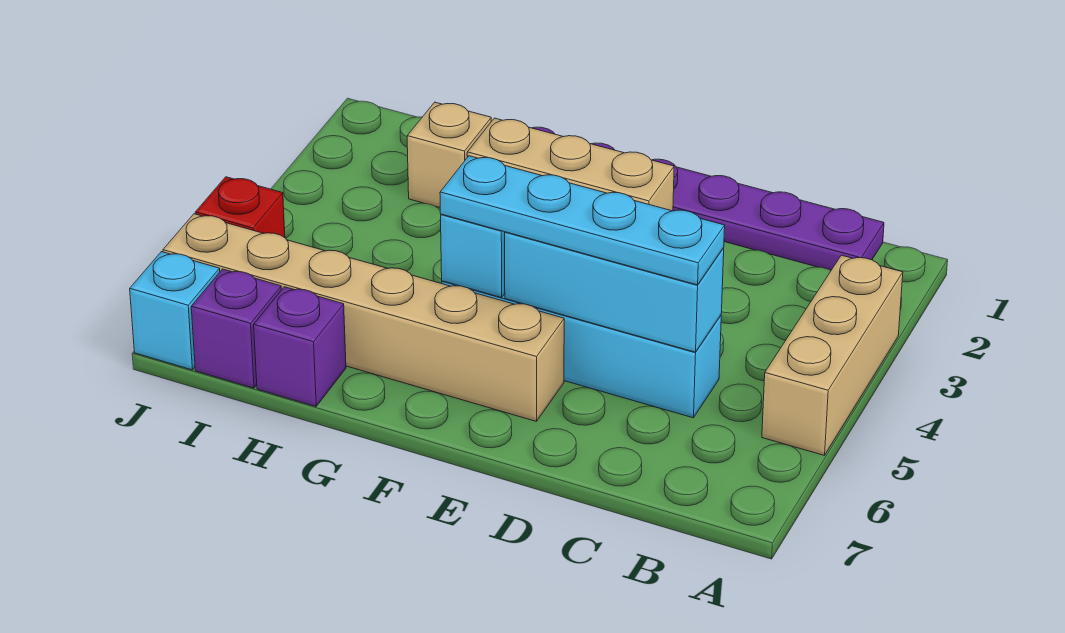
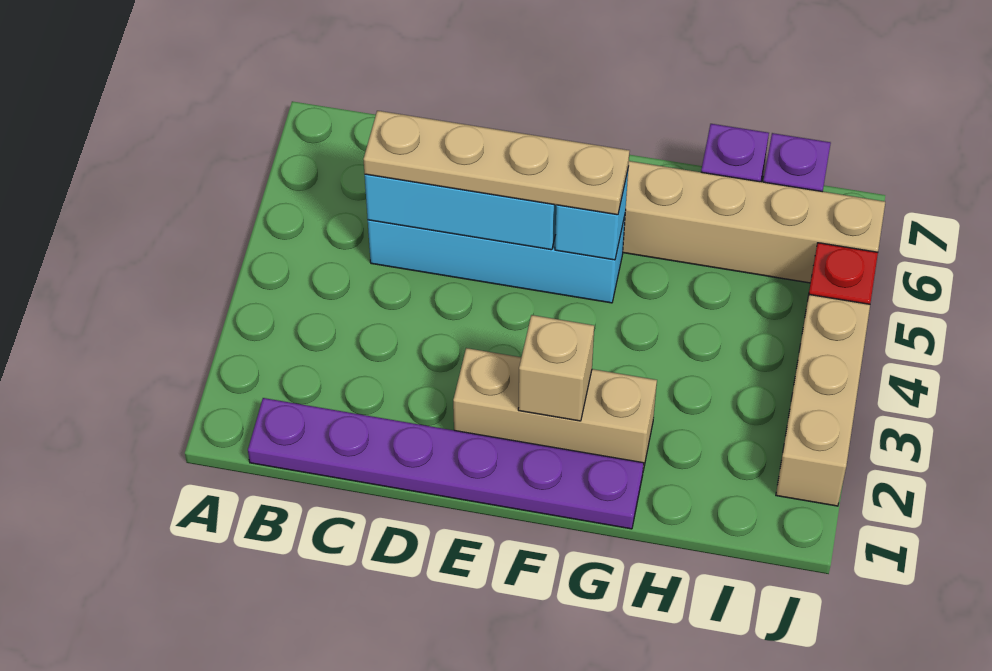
tan brick A3:A5 level 1 -> tan brick J2:J4 level 1
cyan plate C5:F5 level 3 -> tan plate C5:F5 level 3
tan brick H2 level 1 -> tan brick F2 level 2
cyan brick J7 level 1 -> none

